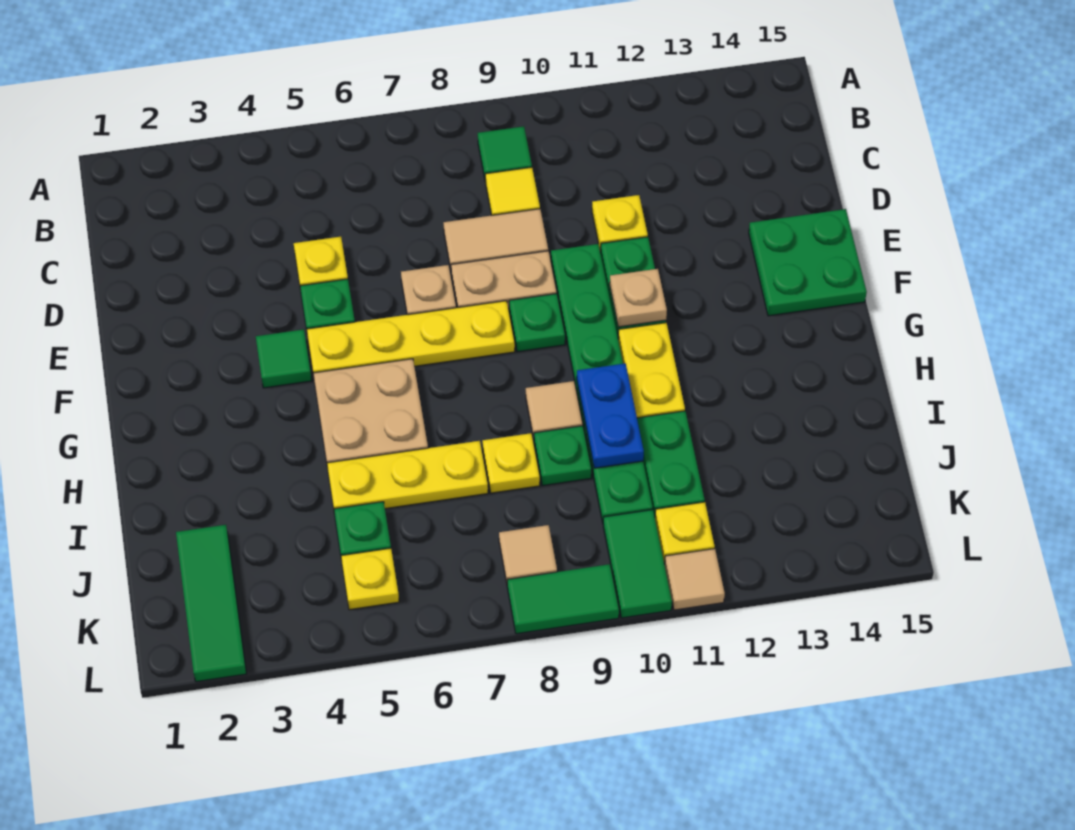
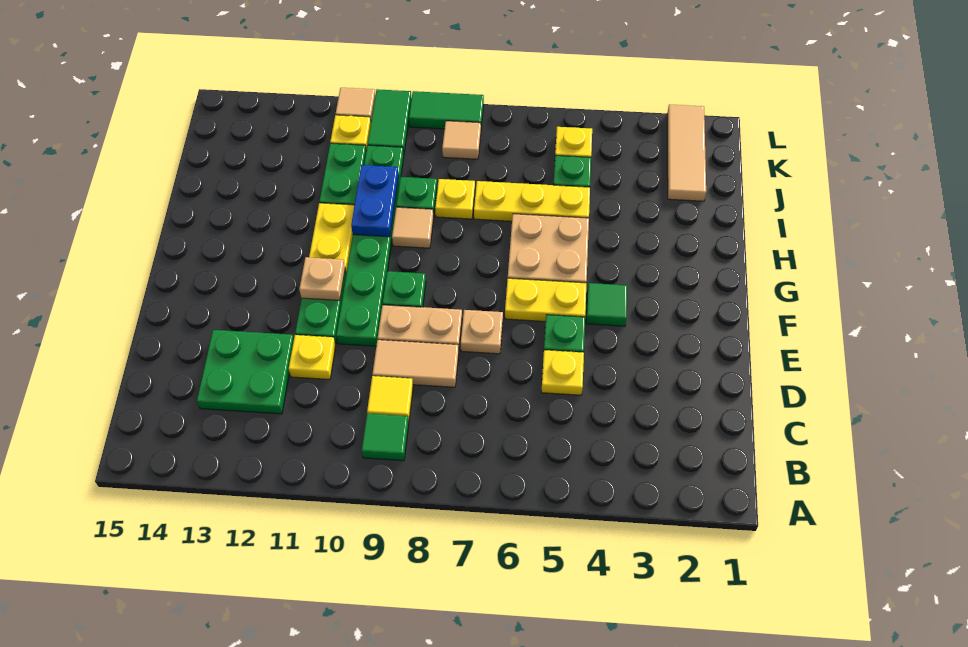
green plate E14:F15 level 1 -> green plate C12:D13 level 1
yellow plate F5:F8 level 1 -> yellow plate F5:F6 level 1
green tile J2:L2 level 1 -> tan tile J2:L2 level 1

